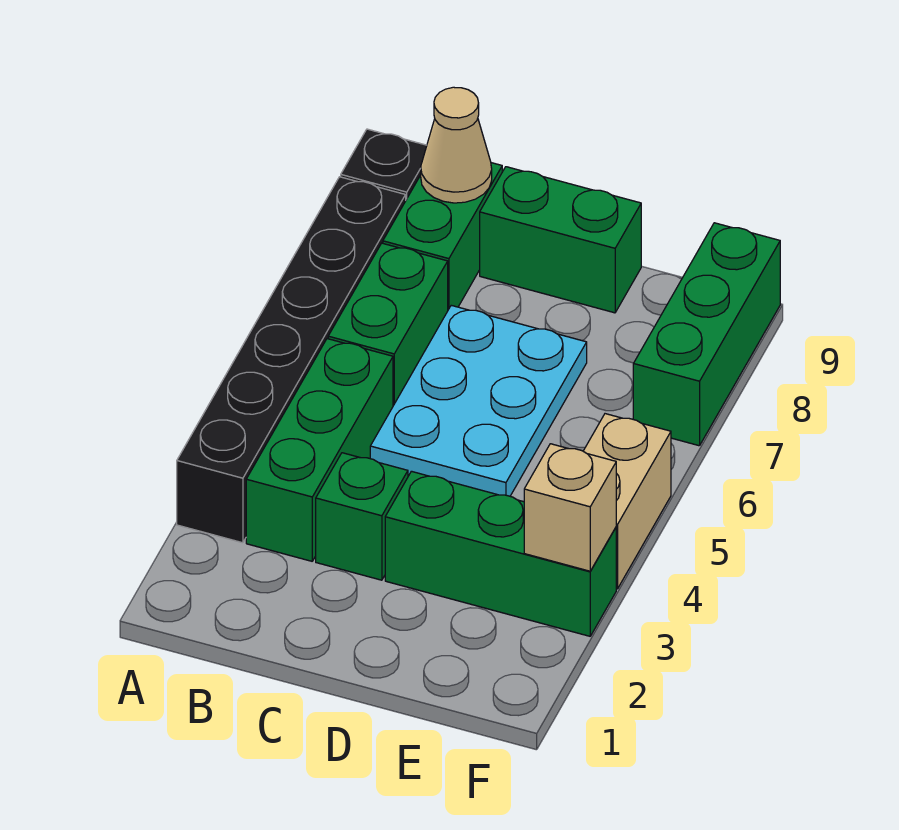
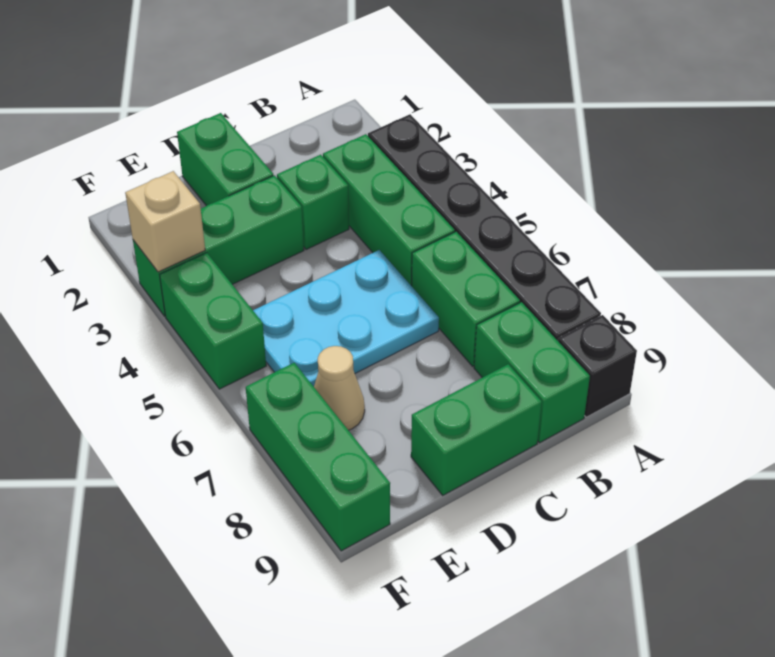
tan cone B9 level 2 -> tan cone E7 level 1
cyan plate C5:D7 level 1 -> cyan plate C5:E6 level 1
none -> green brick D1:D2 level 1
tan brick F4:F5 level 1 -> green brick F4:F5 level 1

